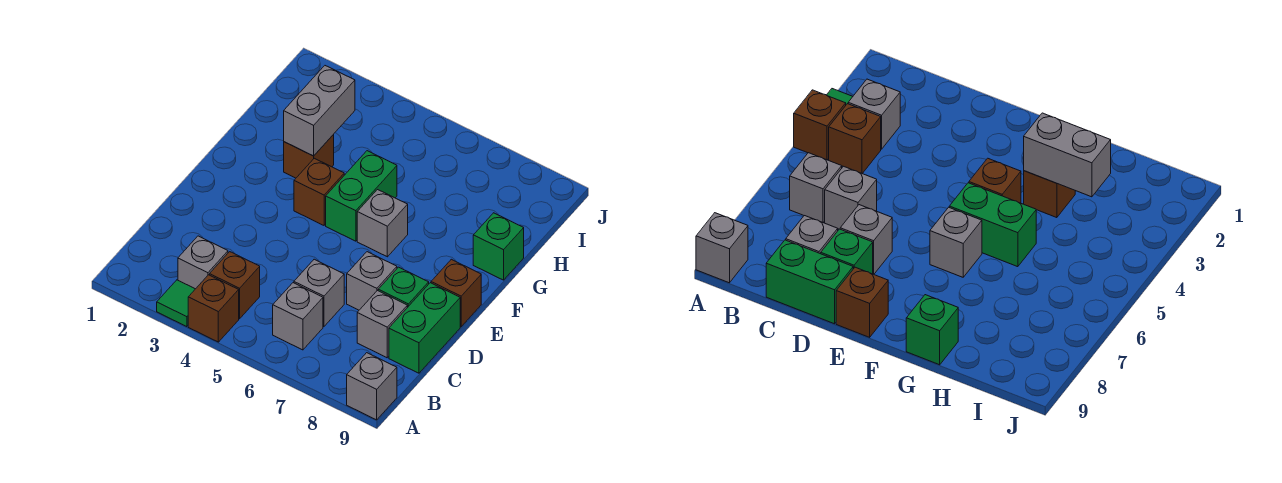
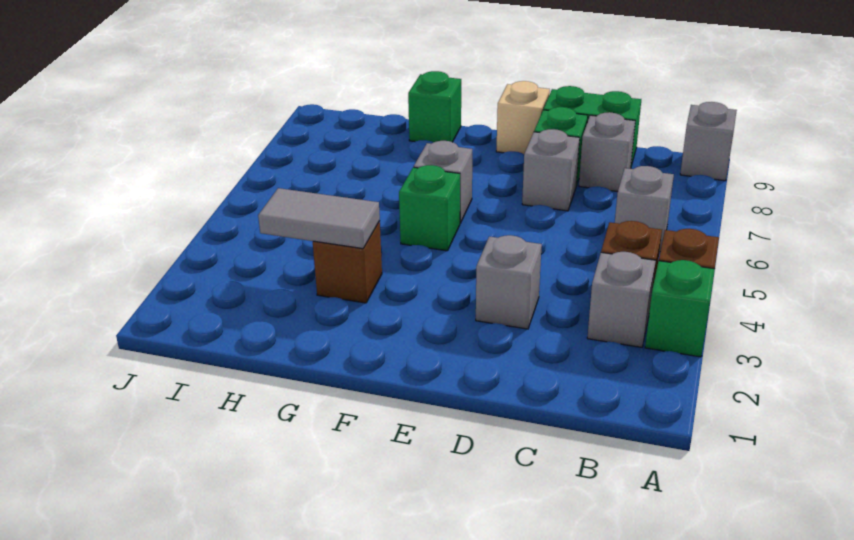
green tile A3 level 1 -> green brick A3 level 1
grey brick C6 level 1 -> grey brick D3 level 1
brown brick E9 level 1 -> tan brick E9 level 1
brown brick F4 level 1 -> none
green brick F5:G5 level 1 -> green brick F5 level 1
grey brick G3:H3 level 2 -> grey tile G3:H3 level 2

